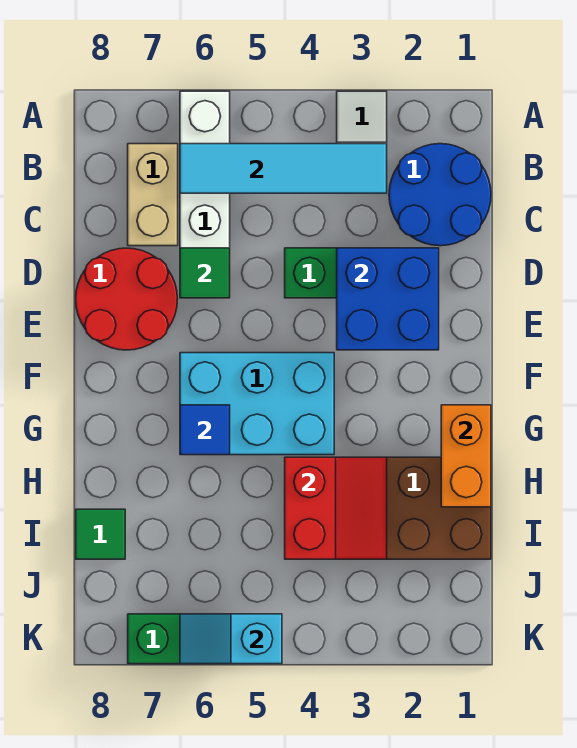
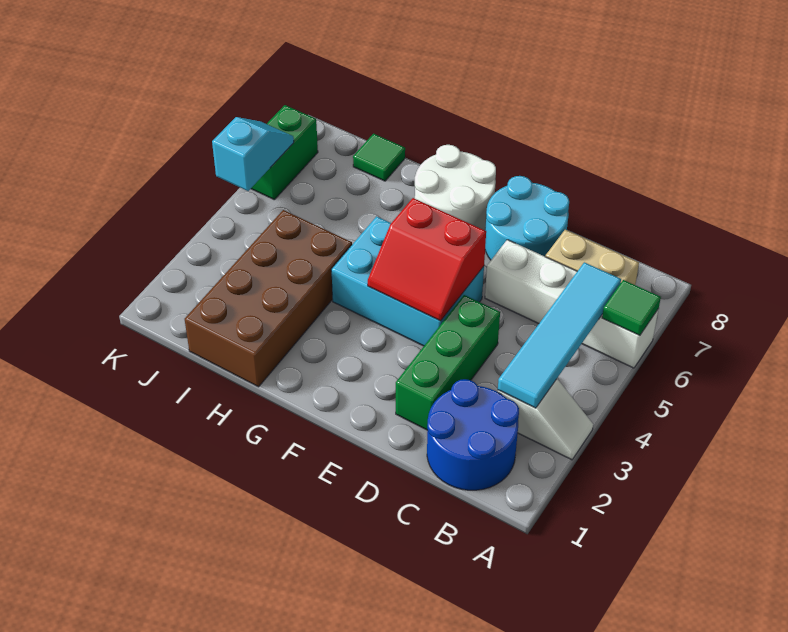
blue brick D2:E3 level 2 -> none
green tile D6 level 2 -> green tile A6 level 2
red round brick D7:E8 level 1 -> cyan round brick D7:E8 level 1
cyan brick F4:G6 level 1 -> cyan brick E4:G5 level 1
none -> white round brick F7:G8 level 1
orange brick G1:H1 level 2 -> none
blue tile G6 level 2 -> none
red slope H3:I4 level 2 top 4 -> red slope E4:F5 level 2 top 5

